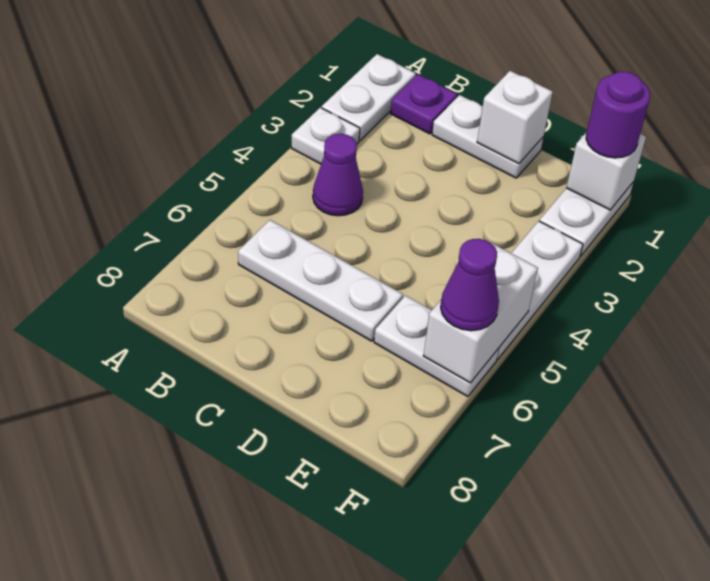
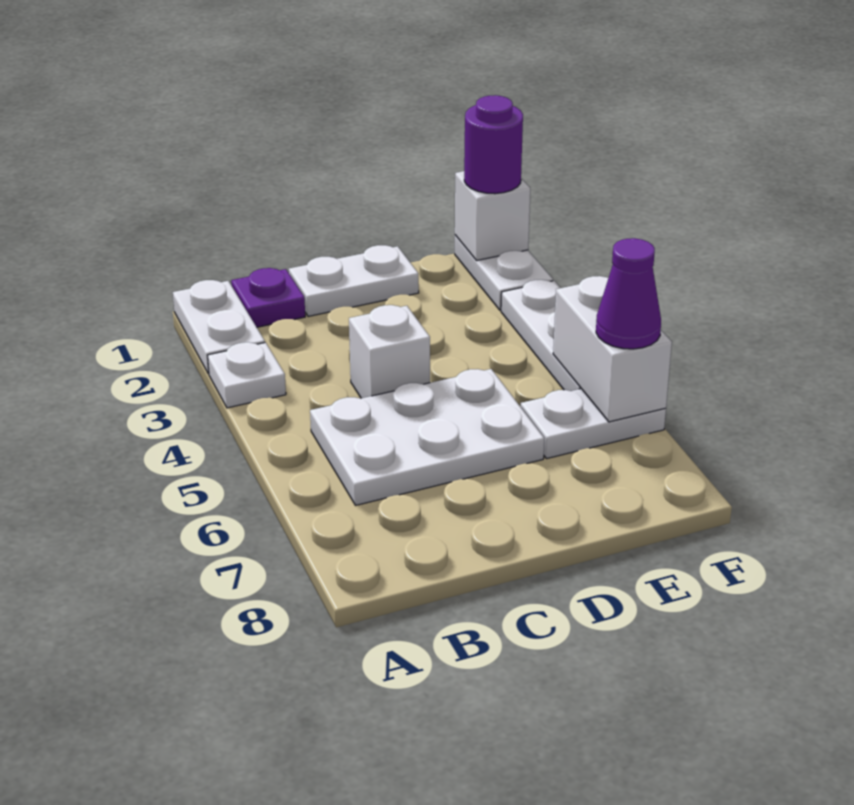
purple cone B4 level 1 -> none
white plate B6:D6 level 1 -> white plate B5:D6 level 1
white brick D1 level 2 -> white brick C4 level 1

